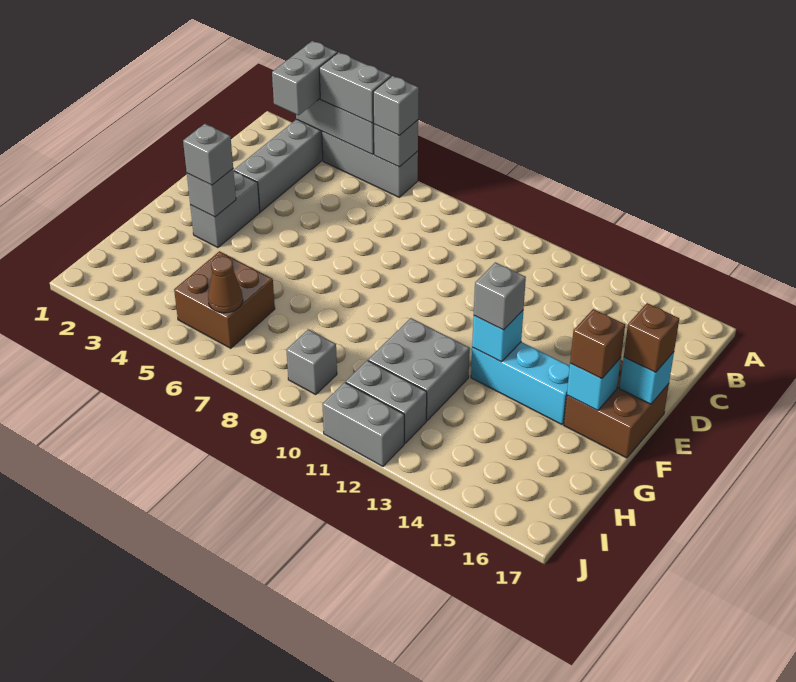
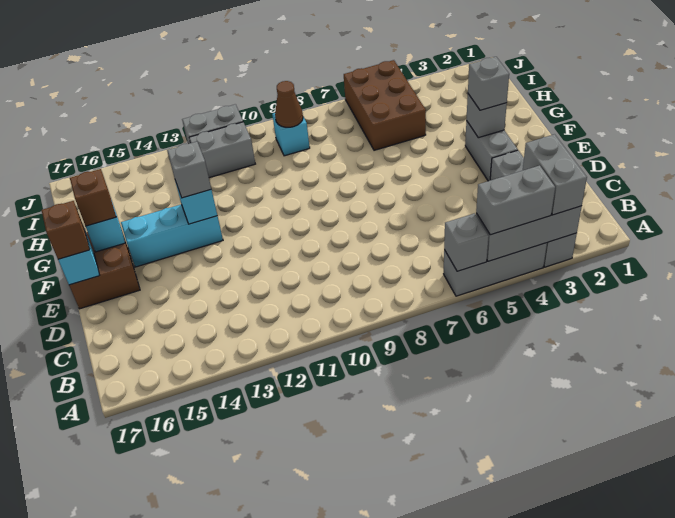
grey brick A6 level 3 -> none
grey brick G11:H12 level 1 -> none
brown brick H5:I6 level 1 -> brown brick H5:J6 level 1
brown cone I6 level 2 -> brown cone I9 level 2
grey brick I9 level 1 -> cyan brick I9 level 1

